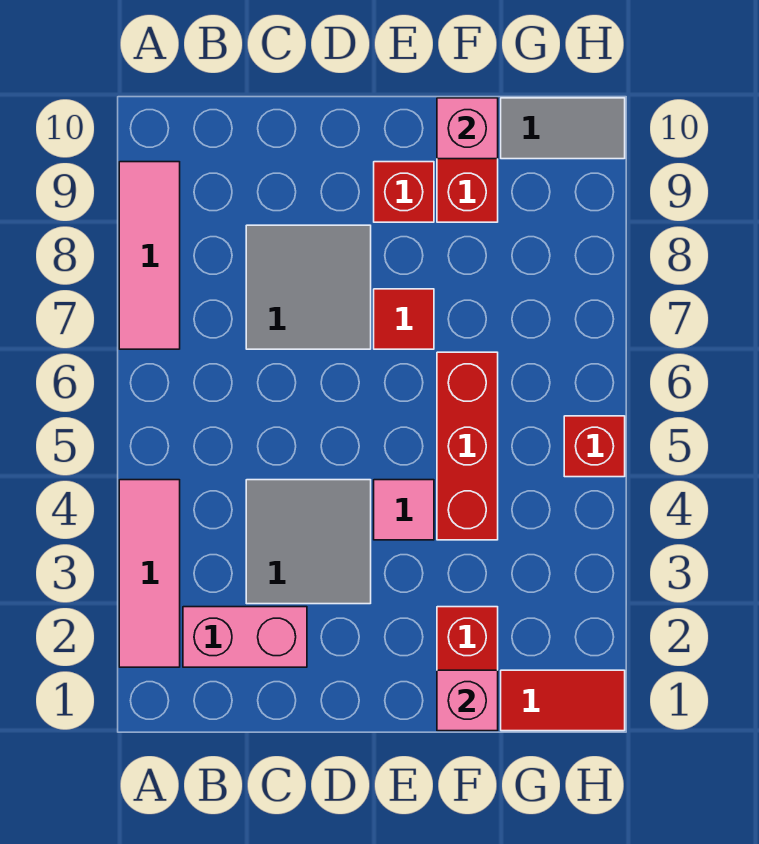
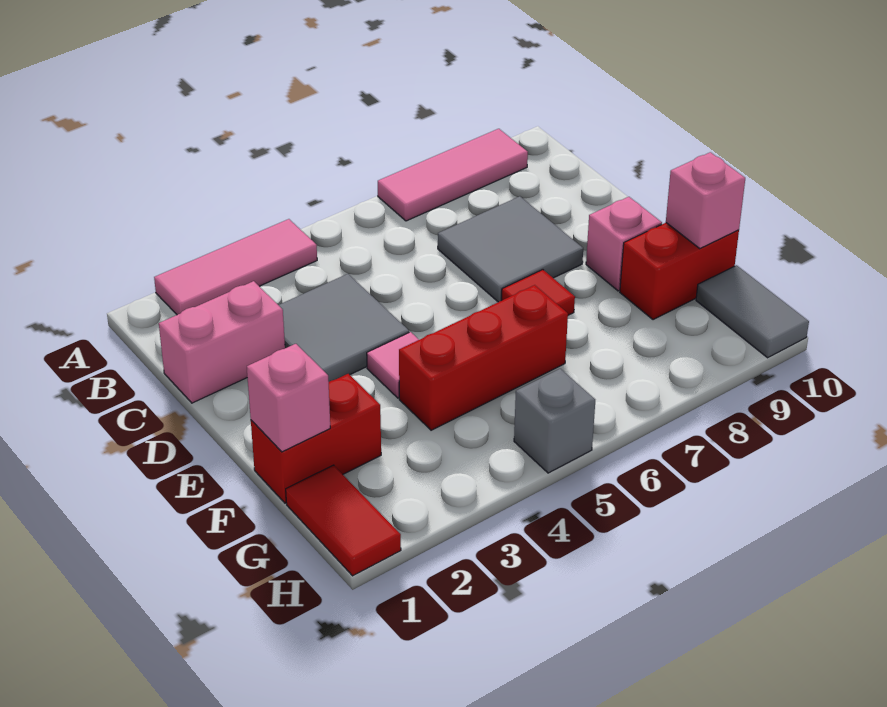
pink brick B2:C2 level 1 -> pink brick C1:C2 level 1
red brick E9 level 1 -> pink brick E9 level 1
red brick H5 level 1 -> grey brick H5 level 1

